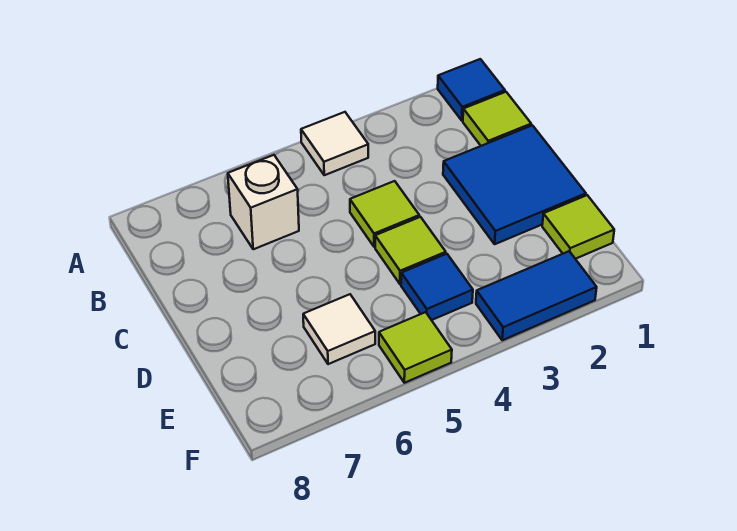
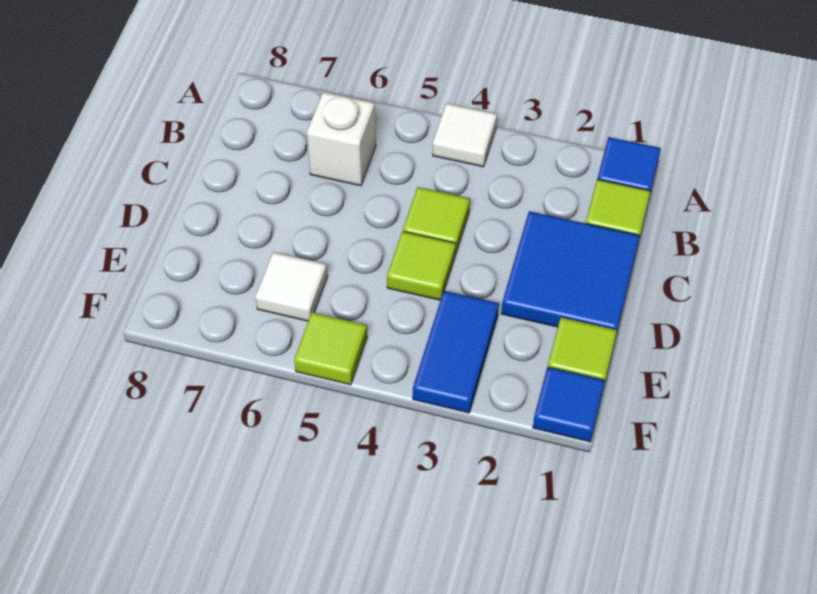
blue tile E4 level 1 -> blue tile F1 level 1
blue tile F2:F3 level 1 -> blue tile E3:F3 level 1

